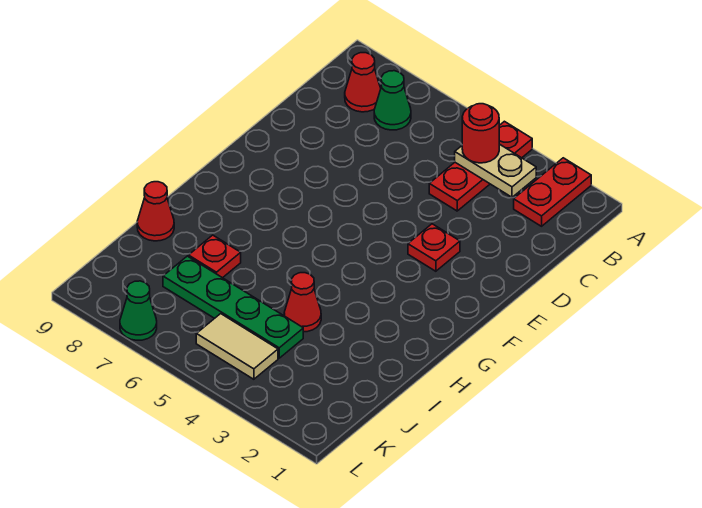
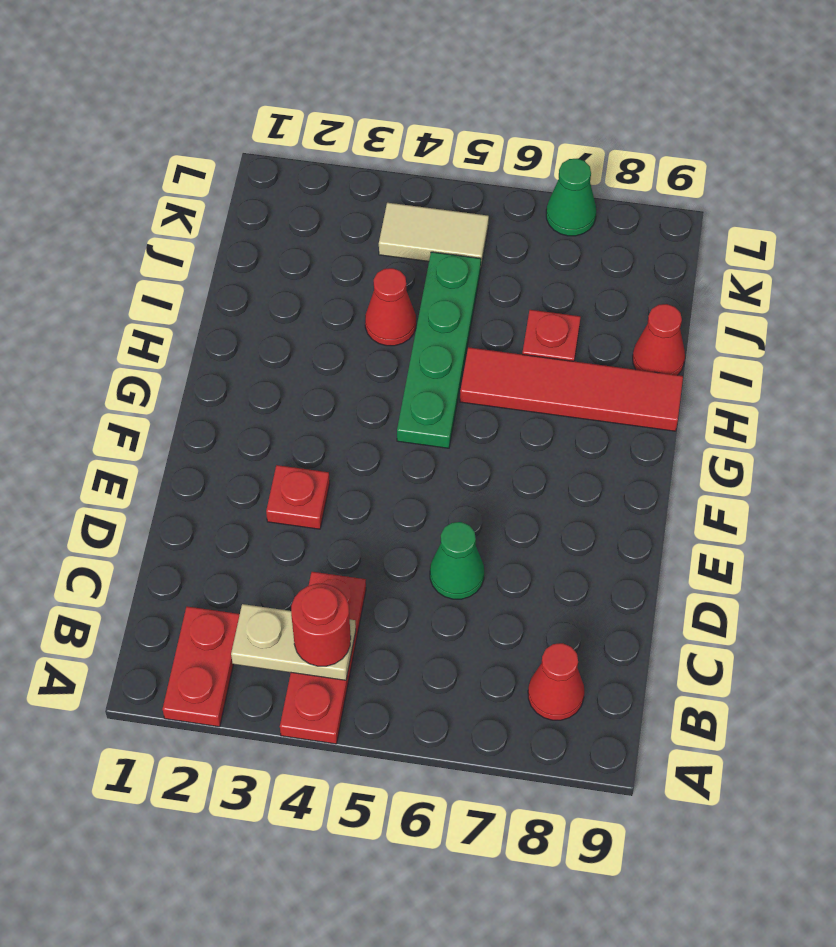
green cone B7 level 1 -> green cone D6 level 1
none -> red tile H6:H9 level 1
green plate J4:J7 level 1 -> green plate G5:J5 level 1

